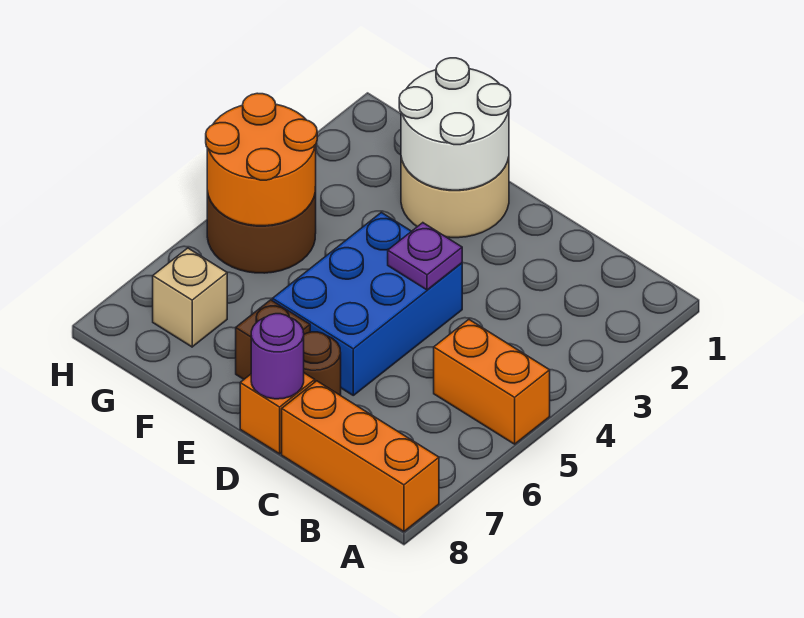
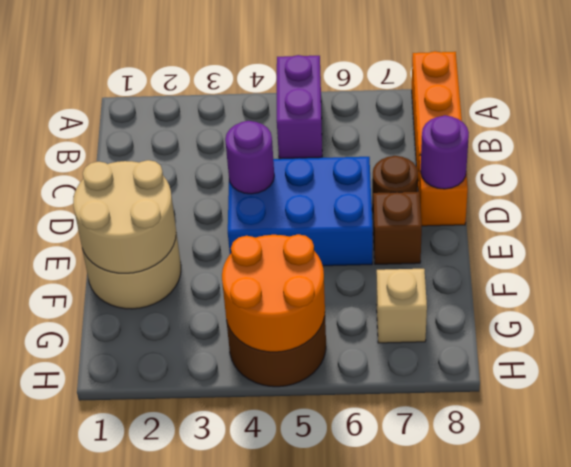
orange brick A5:B5 level 1 -> purple brick A5:B5 level 1
purple plate D4 level 2 -> purple round brick D4 level 2
white round brick E1:F2 level 2 -> tan round brick E1:F2 level 2

